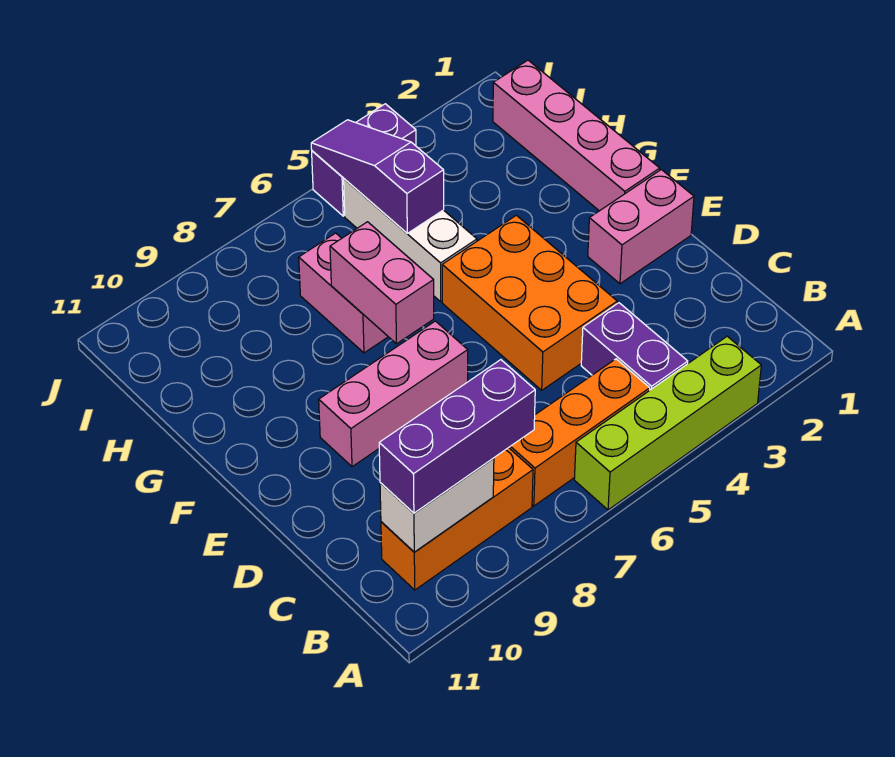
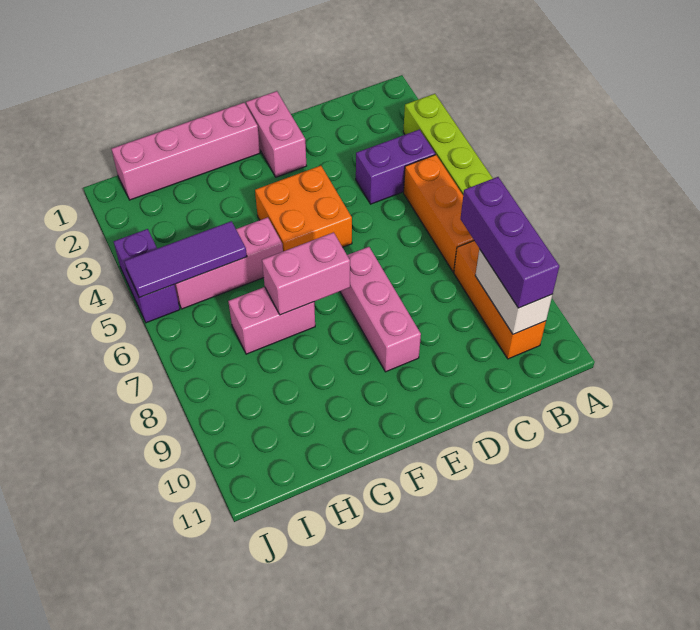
orange brick D4:F5 level 1 -> orange brick E4:F5 level 1
white brick G5:I5 level 1 -> pink brick G5:I5 level 1
purple slope H5:J5 level 2 top H -> purple tile H5:J5 level 2

